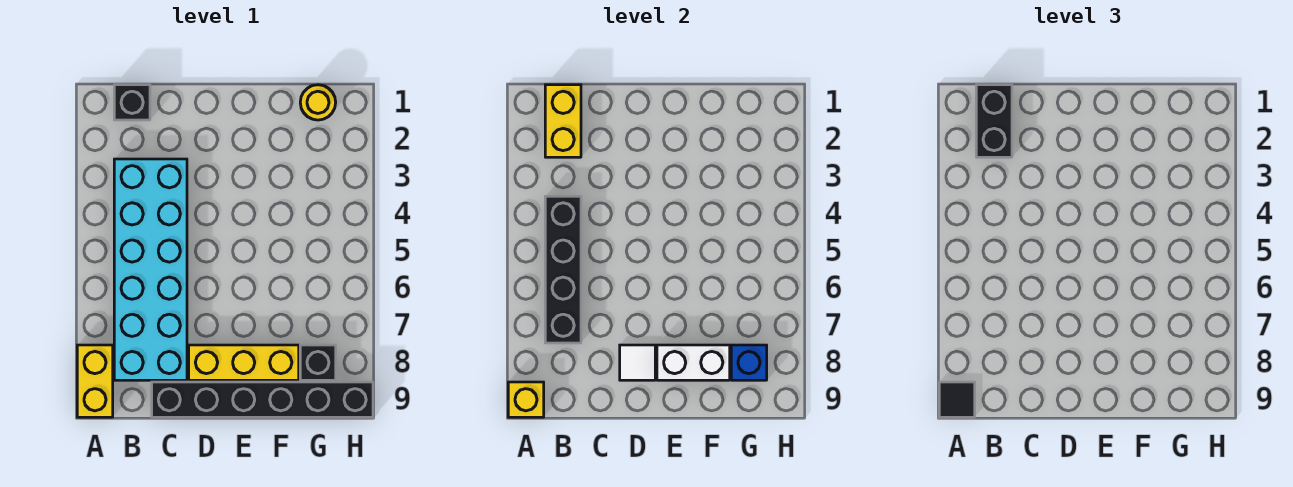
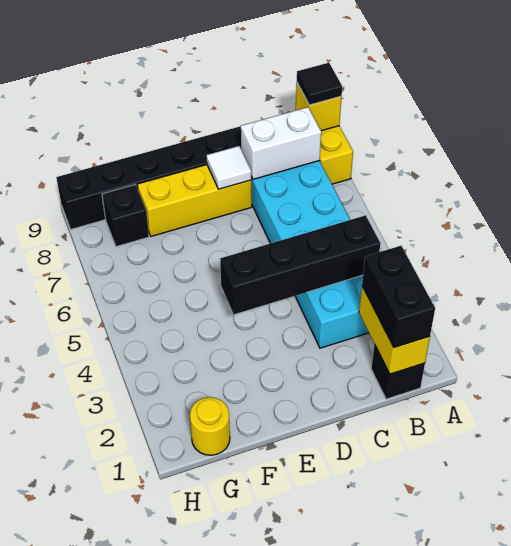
black brick B4:B7 level 2 -> black brick B4:E4 level 2
white brick E8:F8 level 2 -> white brick B8:C8 level 2
blue brick G8 level 2 -> none

